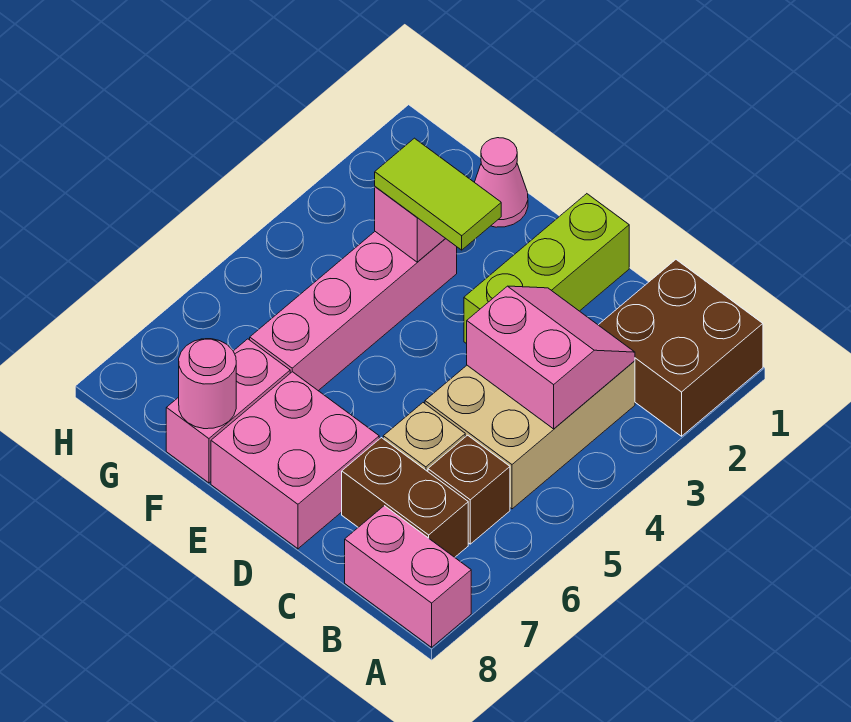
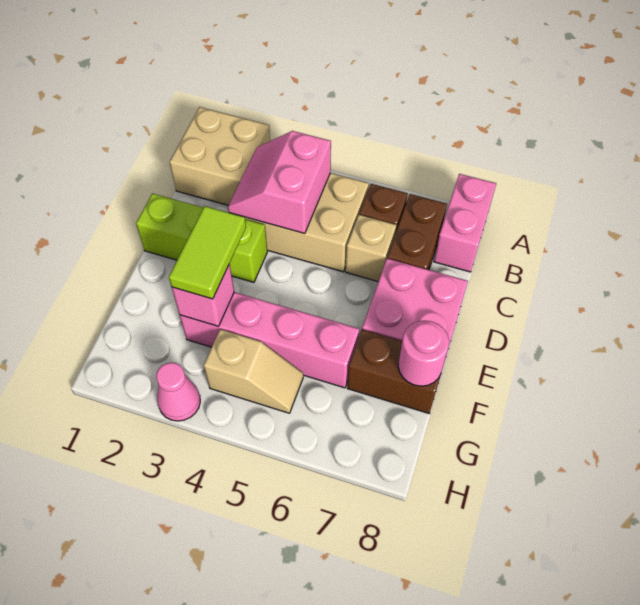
brown brick A1:B2 level 1 -> tan brick A1:B2 level 1
pink cone F1 level 1 -> pink cone H3 level 1
pink brick F7:F8 level 1 -> brown brick F7:F8 level 1
none -> tan slope G4:G5 level 1 top 4

